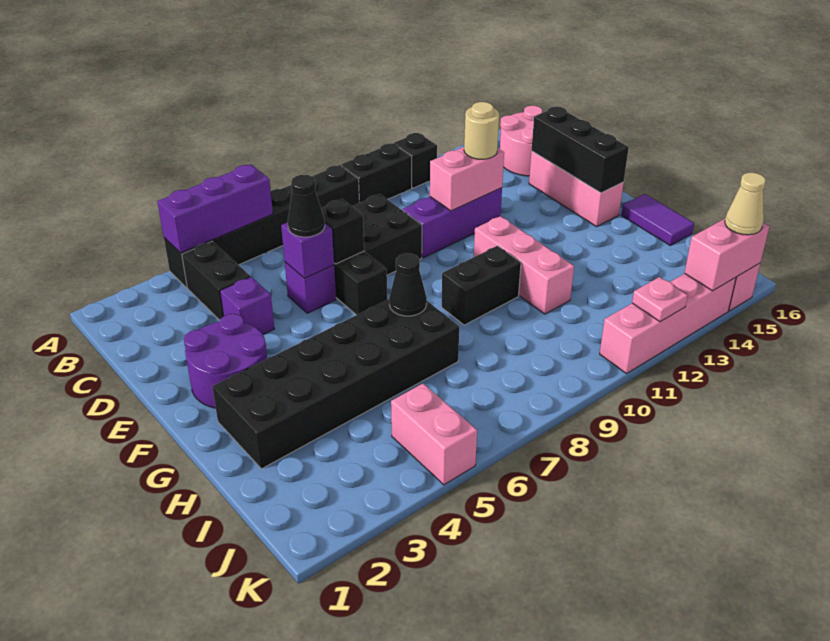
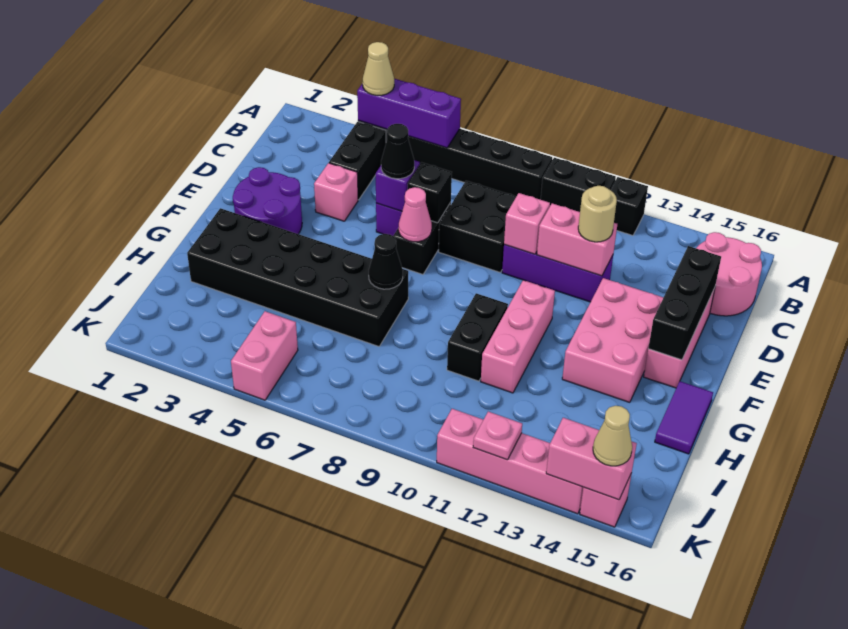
none -> tan cone A4 level 3
purple brick D4 level 1 -> pink brick D4 level 1
none -> pink brick D10 level 2
none -> pink cone E7 level 2
none -> pink brick E13:G14 level 1
black brick G9:G10 level 1 -> black brick G10:H10 level 1

